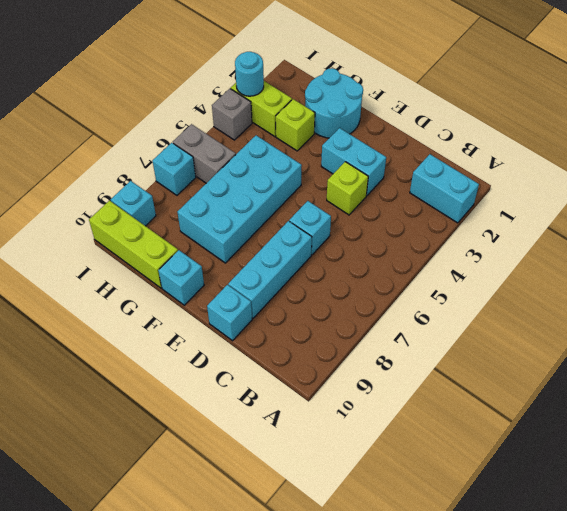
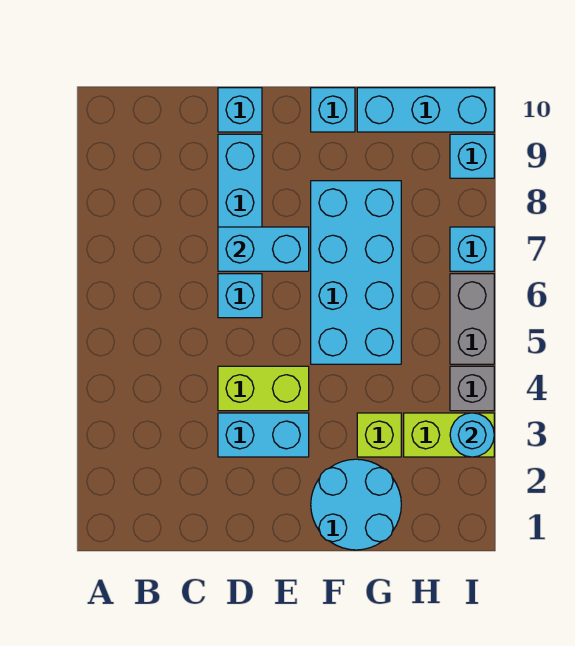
cyan brick A2:B2 level 1 -> cyan brick D7:E7 level 2
lime brick D4 level 1 -> lime brick D4:E4 level 1
lime brick G10:I10 level 1 -> cyan brick G10:I10 level 1
grey brick H6:I6 level 1 -> grey brick I5:I6 level 1

